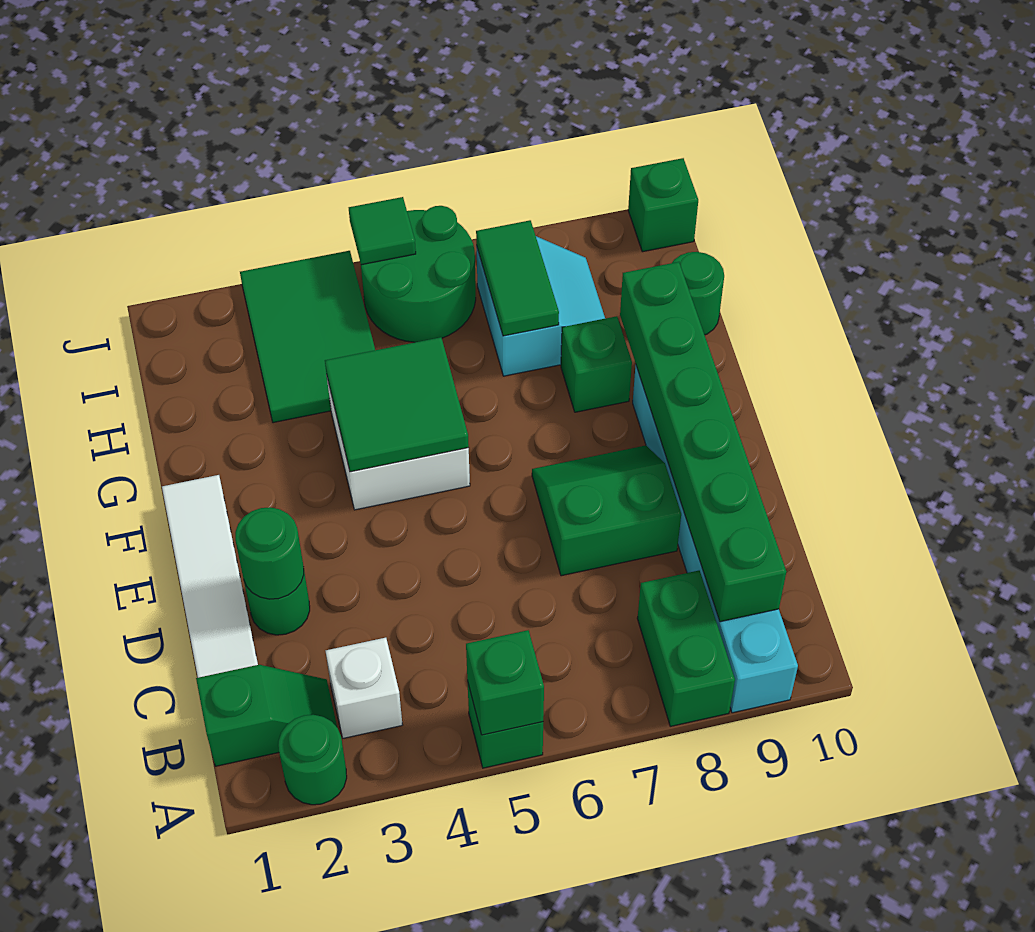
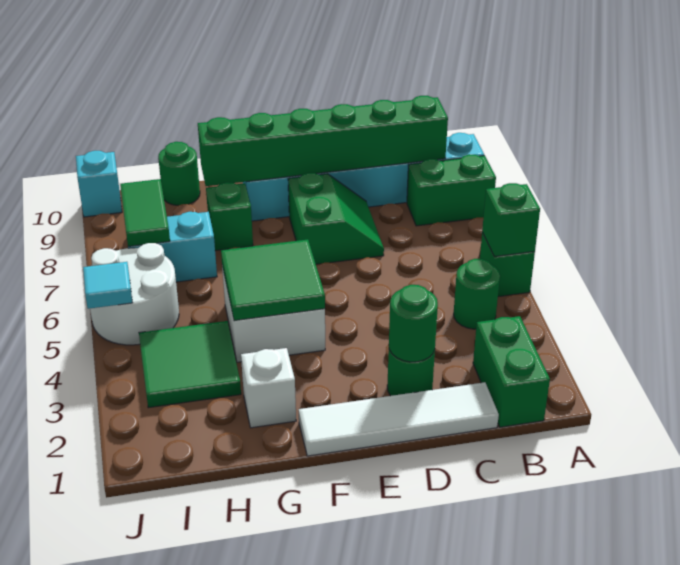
green round brick A2 level 1 -> green round brick B4 level 1
green slope B1:B2 level 1 top 1 -> green brick B1:B2 level 1
white brick B3 level 1 -> white brick G2 level 1
green slope D7:E8 level 1 top D -> green slope D7:E8 level 1 top E
green tile H3:J4 level 1 -> green tile H3:I4 level 1
green tile H7:I7 level 2 -> green tile I7:I8 level 2
green round brick I5:J6 level 1 -> white round brick I5:J6 level 1
green tile J5 level 2 -> cyan tile J5 level 2
green brick J10 level 1 -> cyan brick J10 level 1

